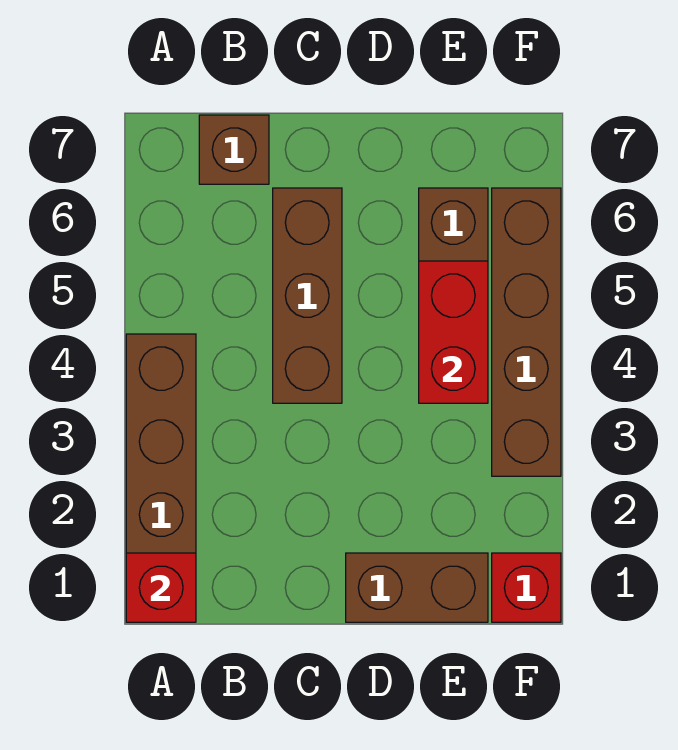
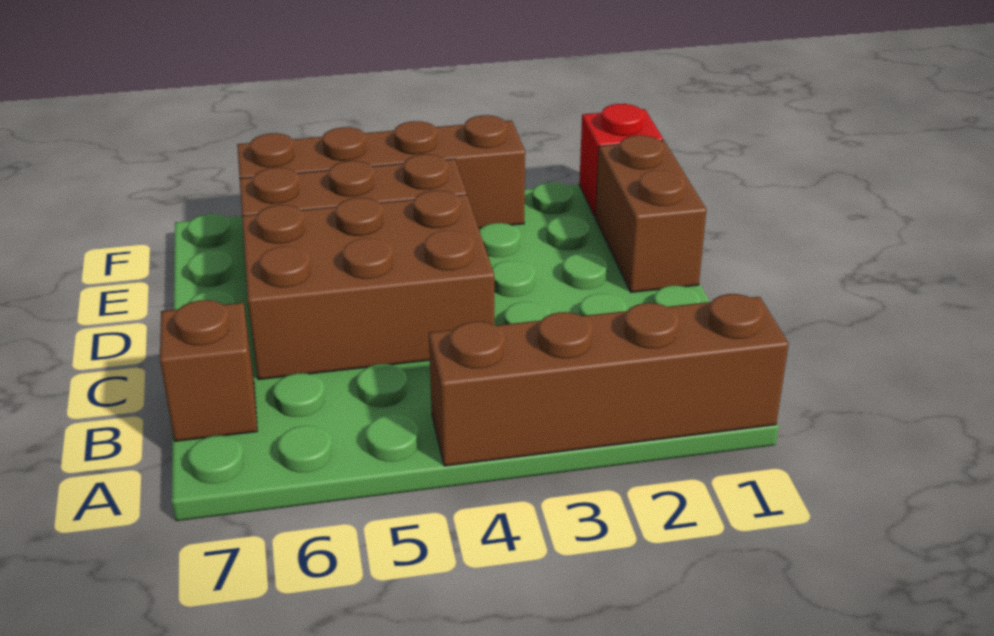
red brick A1 level 2 -> none
brown brick C4:C6 level 1 -> brown brick C4:D6 level 1
red brick E4:E5 level 2 -> none

